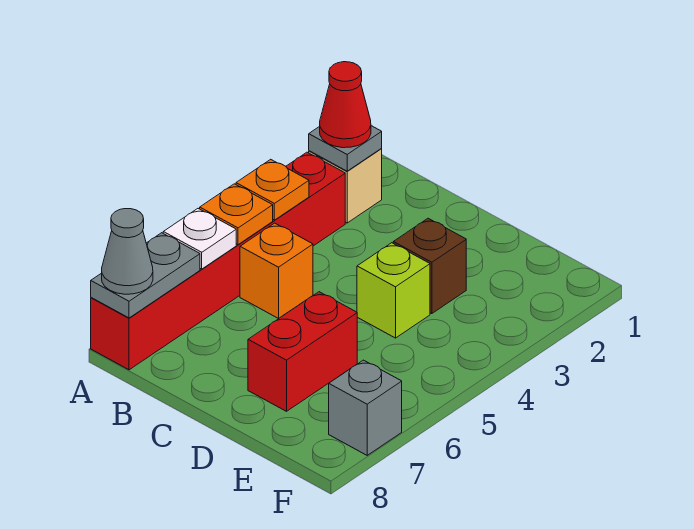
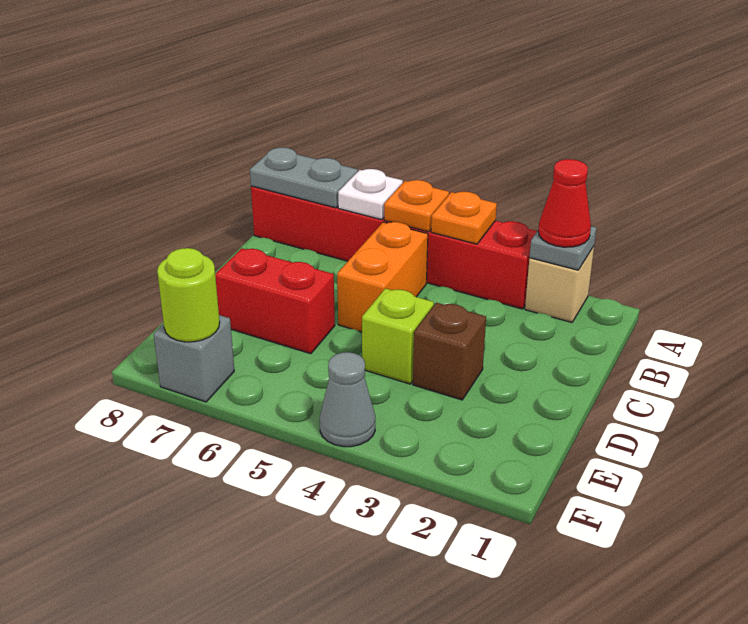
grey cone A8 level 3 -> grey cone F4 level 1
orange brick B5 level 1 -> orange brick B5:C5 level 1
none -> lime round brick F7 level 2

